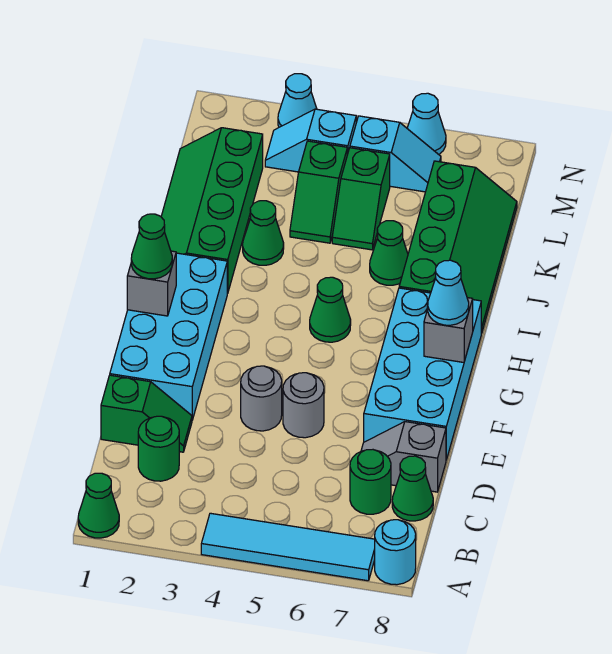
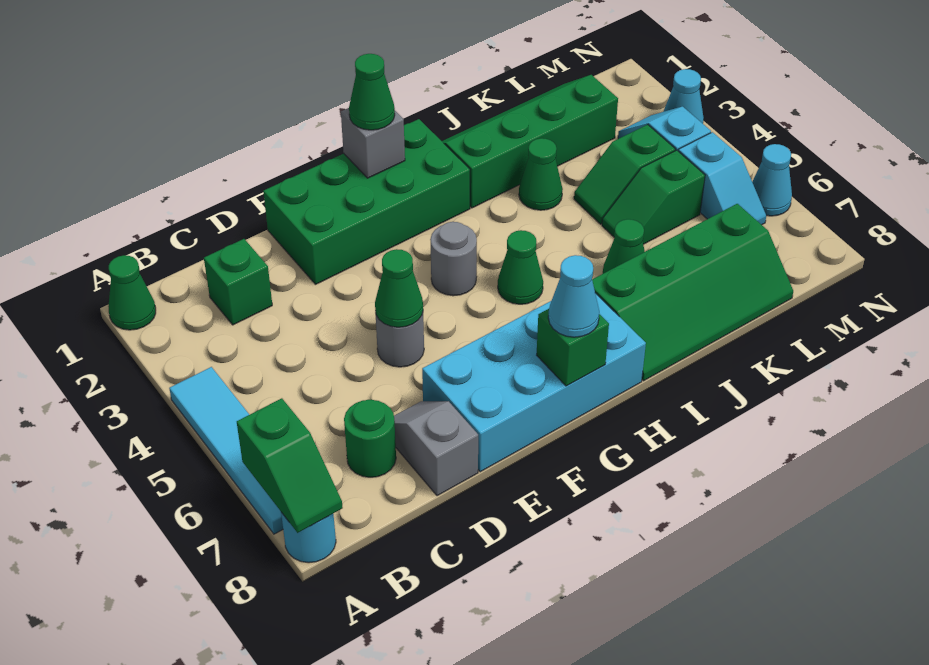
green round brick C2 level 1 -> green brick C2 level 1
green cone C8 level 1 -> green cone E5 level 2
green slope D1:D2 level 1 top 1 -> green slope A7:A8 level 2 top 7
cyan brick E1:H2 level 1 -> green brick E1:H2 level 1
grey round brick E4 level 1 -> grey round brick G4 level 1
grey brick G8 level 2 -> green brick G8 level 2

